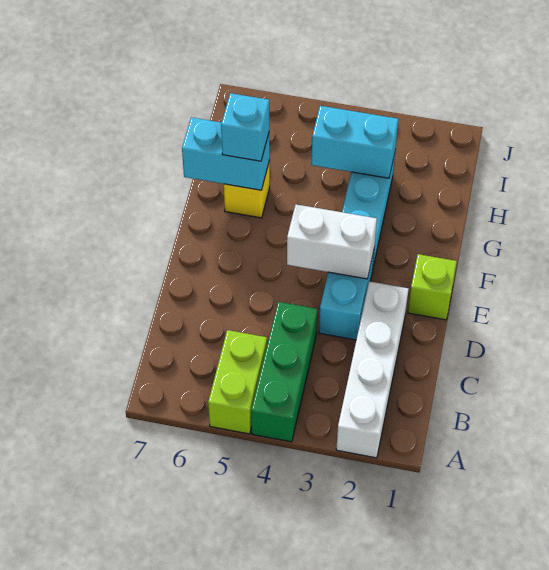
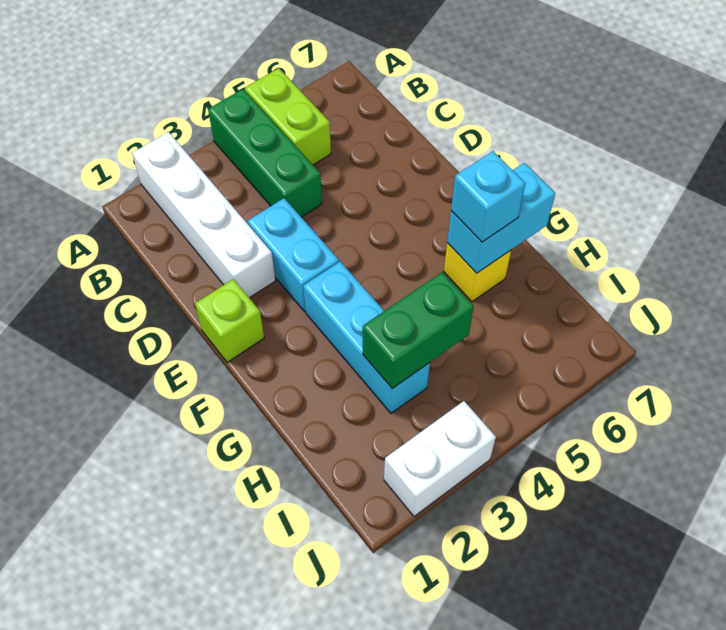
white brick E3:E4 level 2 -> white brick J2:J3 level 1
cyan brick H3:H4 level 2 -> green brick H3:H4 level 2

